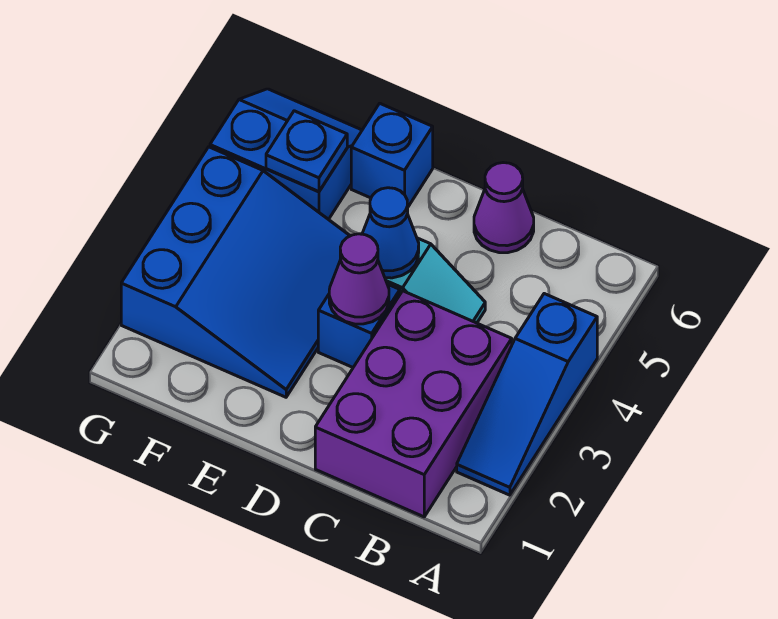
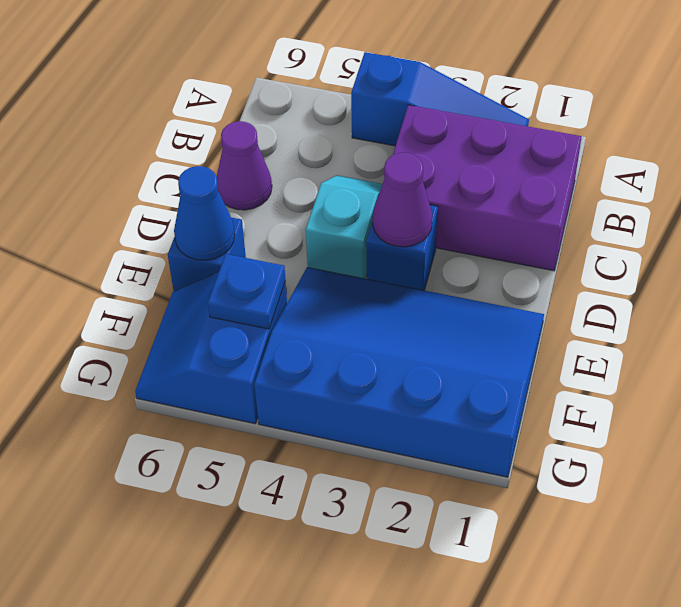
blue cone D4 level 2 -> blue cone E6 level 2
blue slope E2:G4 level 1 top G -> blue slope E1:G4 level 1 top G

